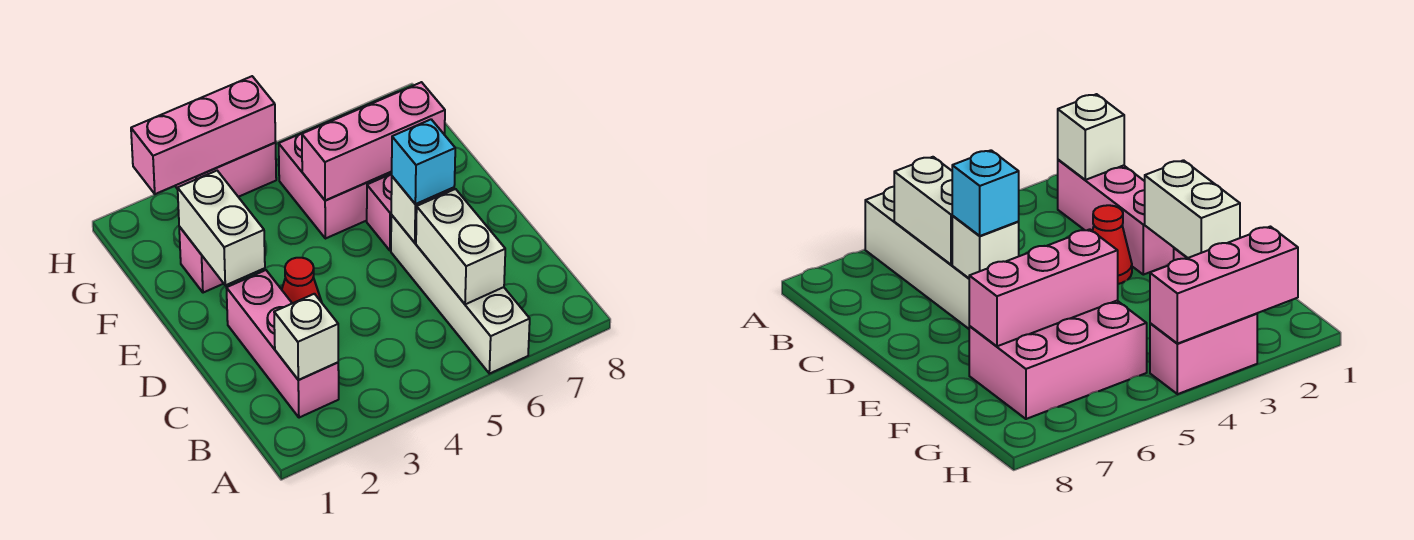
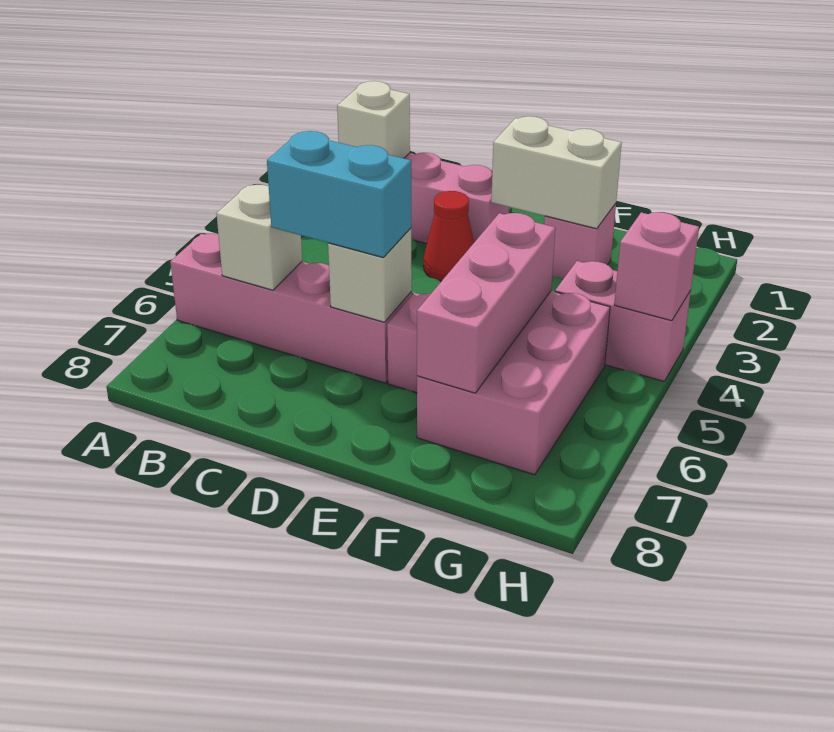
white brick A6:D6 level 1 -> pink brick A6:D6 level 1
white brick B6:C6 level 2 -> white brick B6 level 2
cyan brick D6 level 3 -> cyan brick C6:D6 level 3
pink brick H2:H4 level 2 -> pink brick H4 level 2
pink brick H3:H4 level 1 -> pink brick G4:H4 level 1

